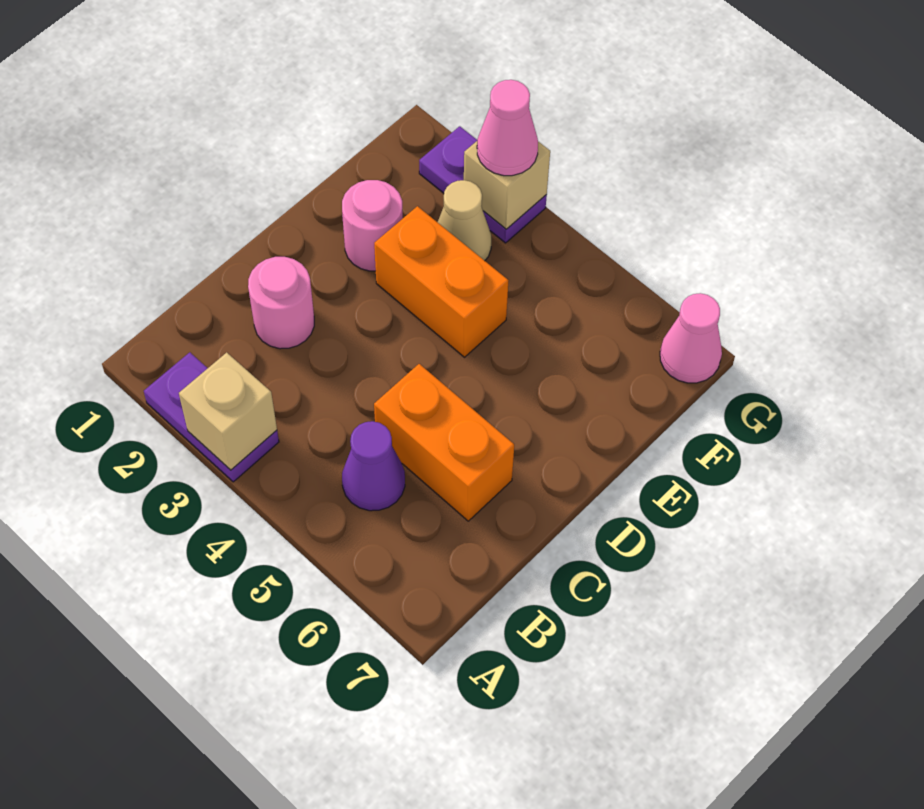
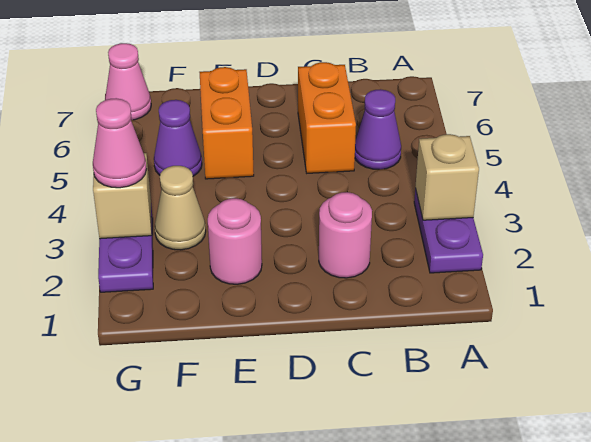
orange brick E3:E4 level 1 -> orange brick E5:E6 level 1
none -> purple cone F5 level 1

